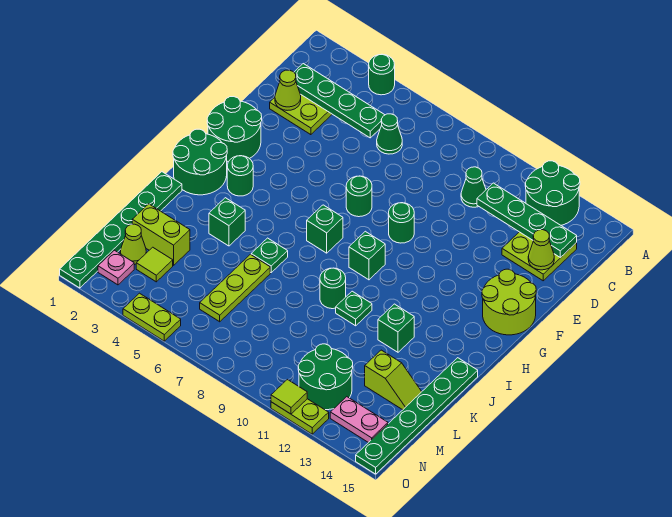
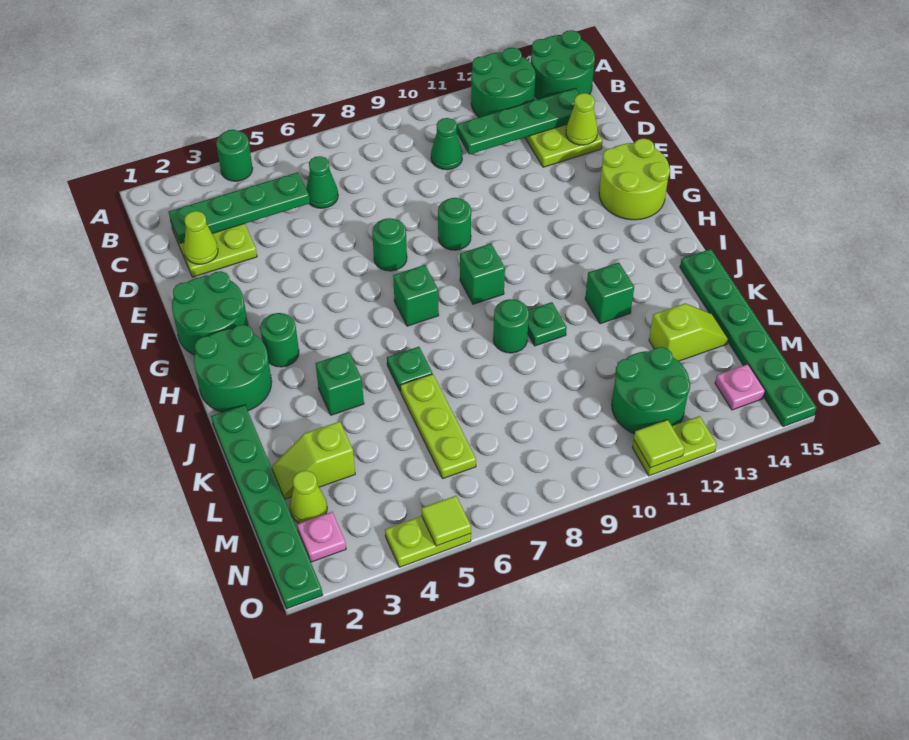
none -> green round brick A14:B15 level 1
lime brick L2:L3 level 1 -> lime slope L2:L3 level 1 top 3
lime tile M3 level 1 -> lime tile O5 level 2
pink plate N13:N14 level 1 -> pink plate N14 level 1

